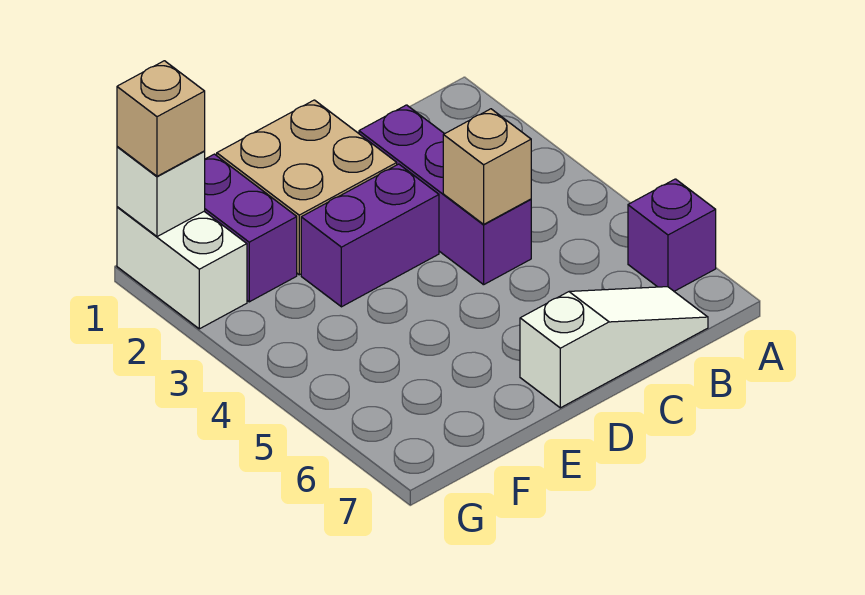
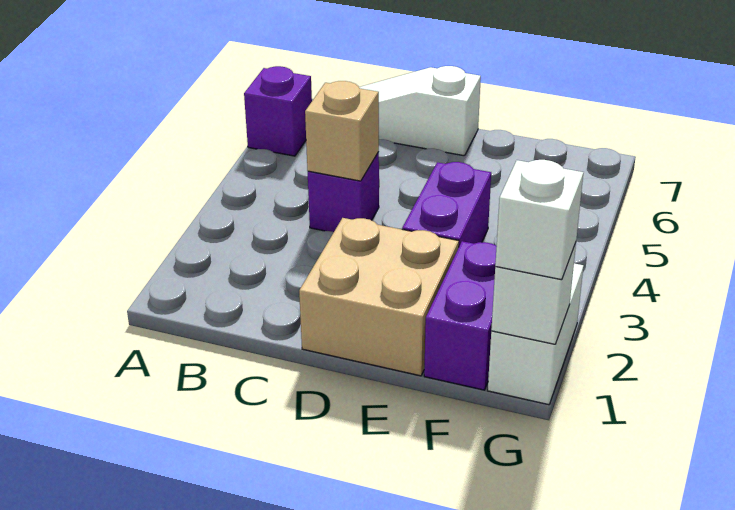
purple brick C2:C4 level 1 -> purple brick C4 level 1
purple brick D3:E3 level 1 -> purple brick E3:E4 level 1
tan brick G1 level 3 -> white brick G1 level 3

